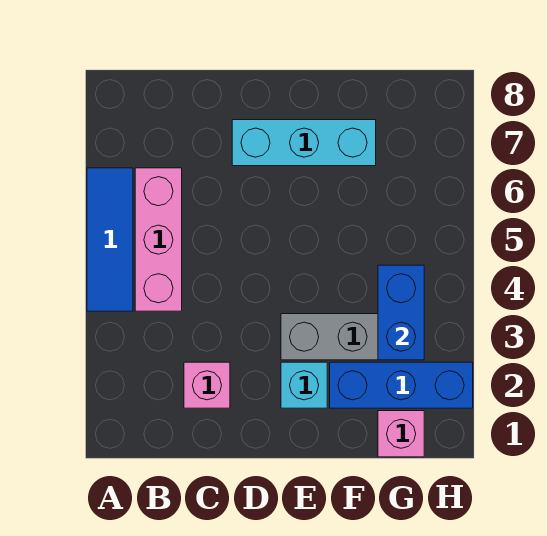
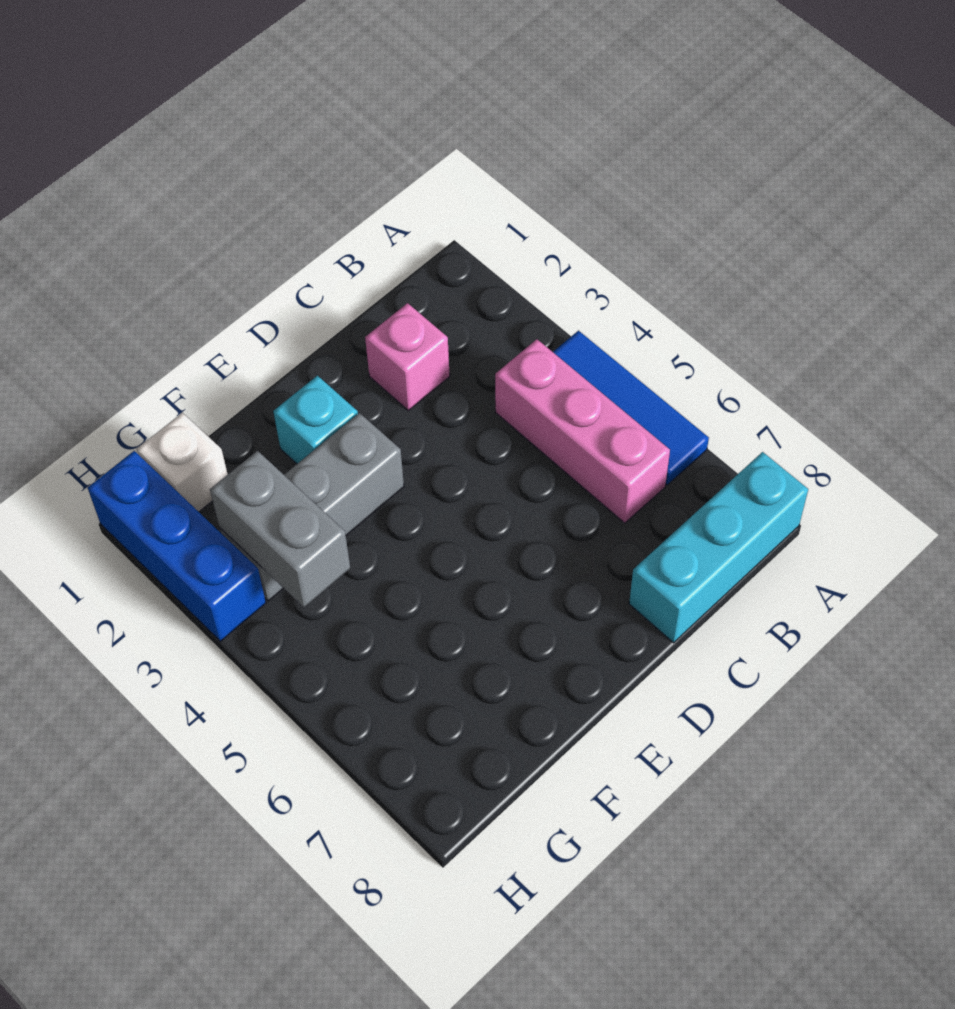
cyan brick D7:F7 level 1 -> cyan brick A8:C8 level 1
blue brick F2:H2 level 1 -> blue brick H1:H3 level 1
pink brick G1 level 1 -> white brick G1 level 1
blue brick G3:G4 level 2 -> grey brick G3:G4 level 2

